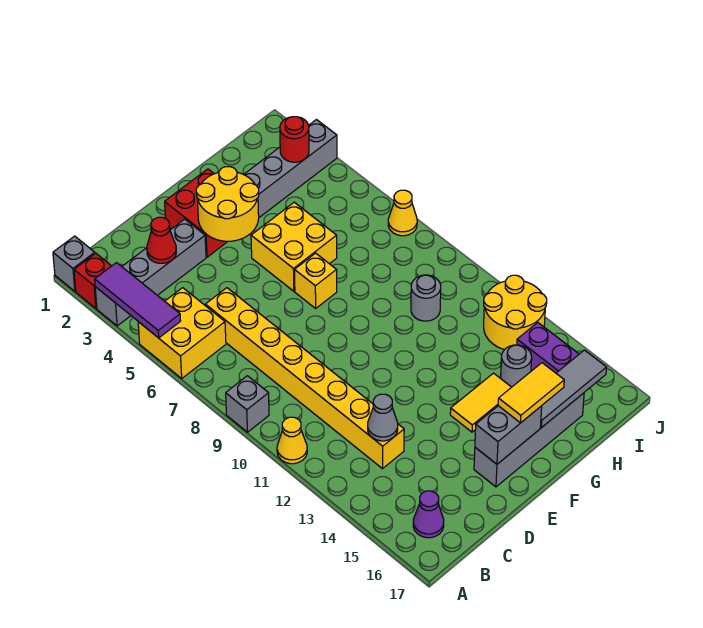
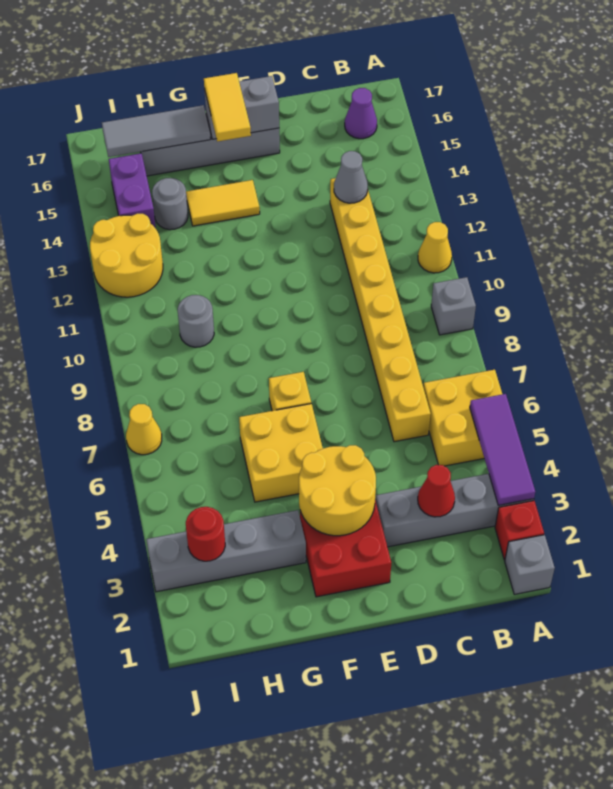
yellow tile F16:G16 level 3 -> yellow tile F15:F16 level 3

